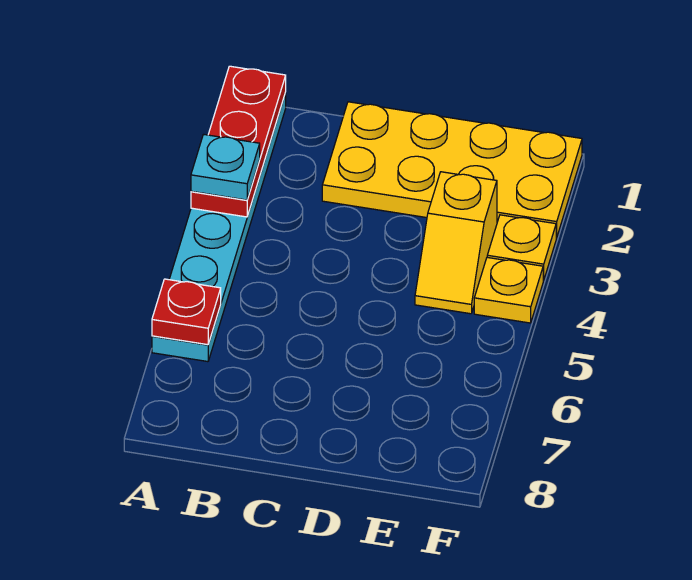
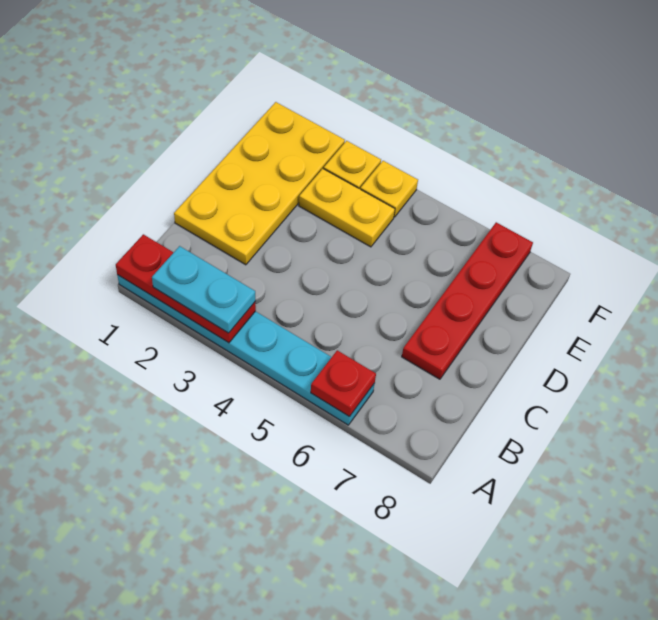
cyan plate A3 level 3 -> cyan plate A2:A3 level 3
none -> red plate C7:F7 level 1
yellow slope E3:E4 level 1 top 3 -> yellow plate E3:E4 level 1

